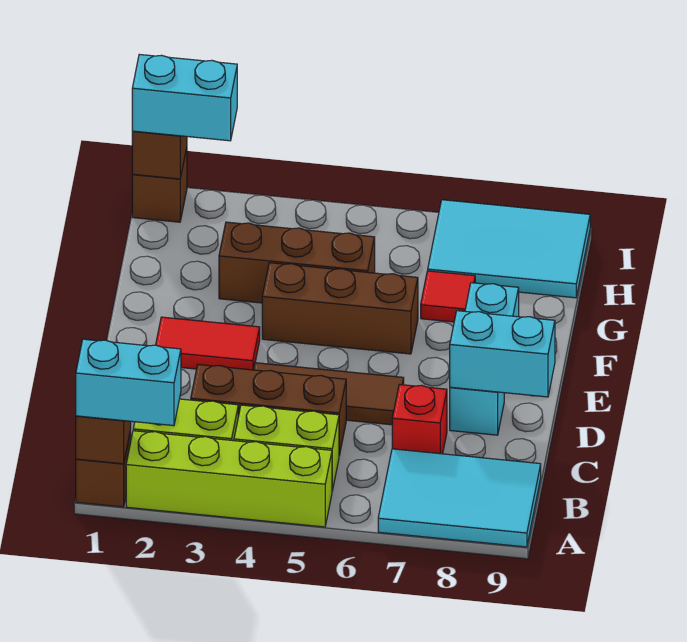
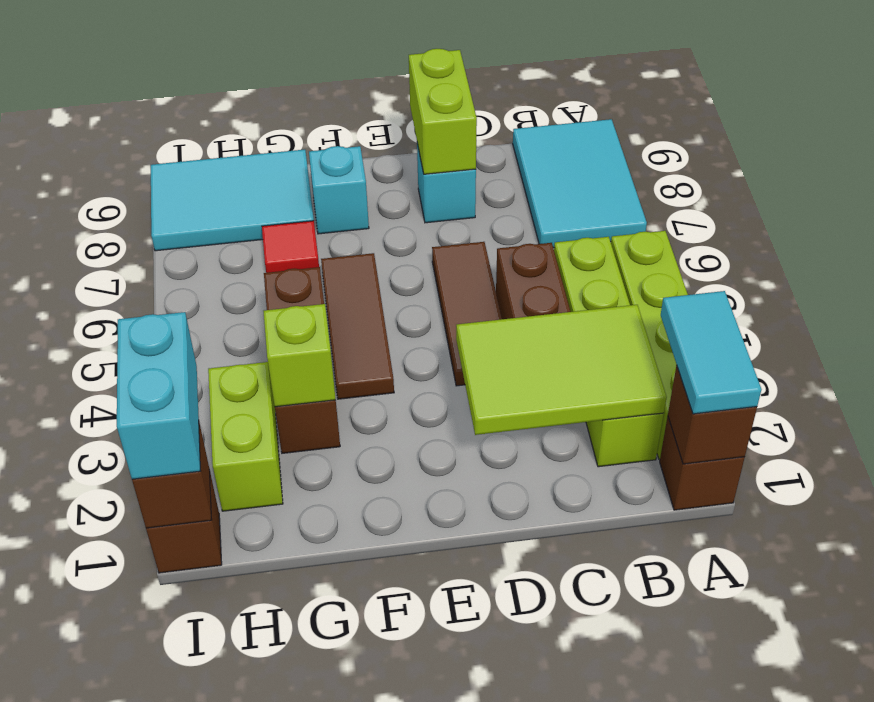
cyan brick A1:A2 level 3 -> cyan tile A1:A2 level 3
none -> lime tile B2:D3 level 2
red brick C7 level 1 -> none
cyan brick D8:D9 level 2 -> lime brick D8:D9 level 2
red tile E2:E3 level 1 -> none
brown brick F4:F6 level 1 -> brown tile F4:F6 level 1
none -> lime brick G3 level 2
none -> lime brick H2:H3 level 1
cyan tile H7:I9 level 1 -> cyan tile G8:I9 level 1

